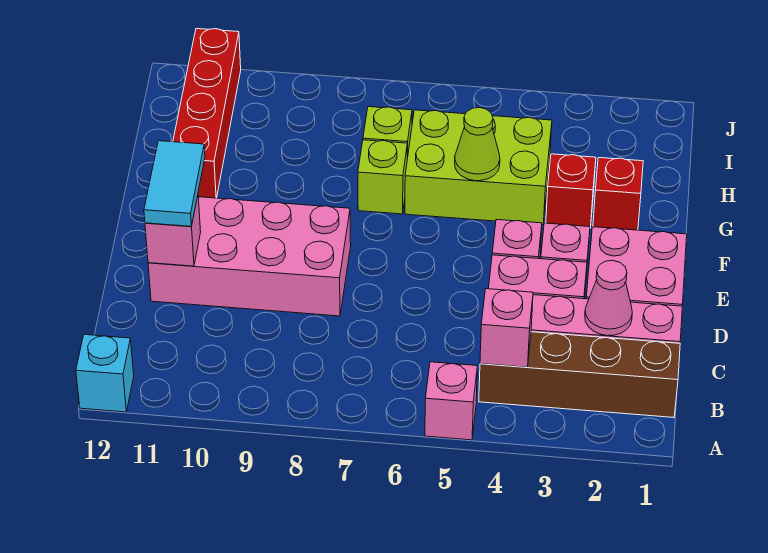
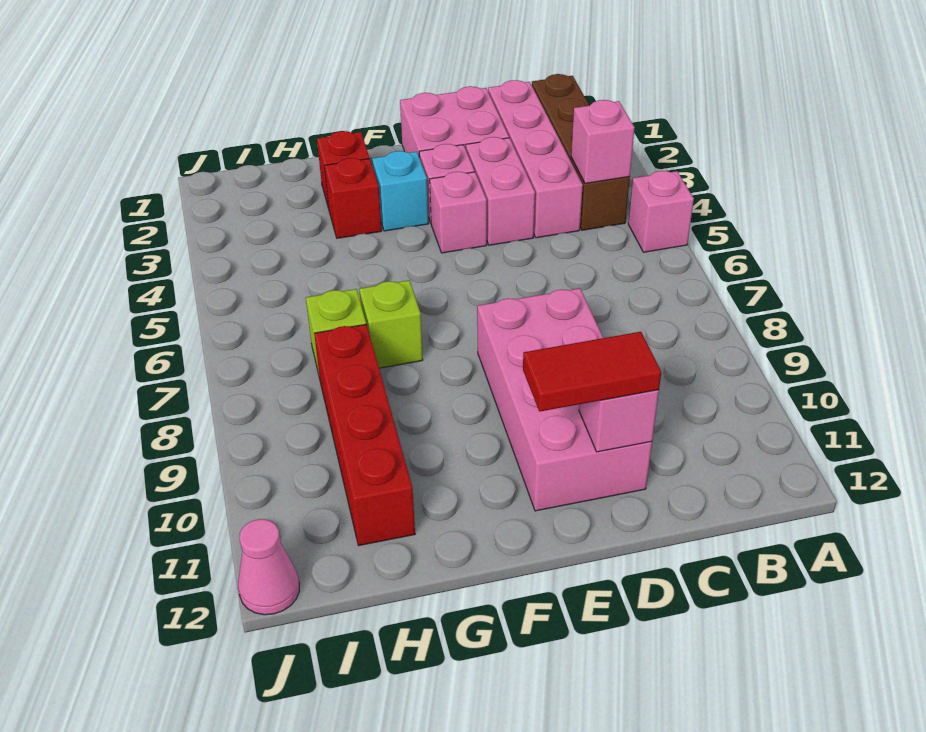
cyan brick A12 level 1 -> cyan brick F3 level 1
pink cone C2 level 2 -> pink cone J12 level 1
cyan tile D11:E11 level 3 -> red tile D11:E11 level 3
lime brick G4:H6 level 1 -> none
lime cone G5 level 2 -> none
red brick G11:J11 level 1 -> red brick H8:H11 level 1

